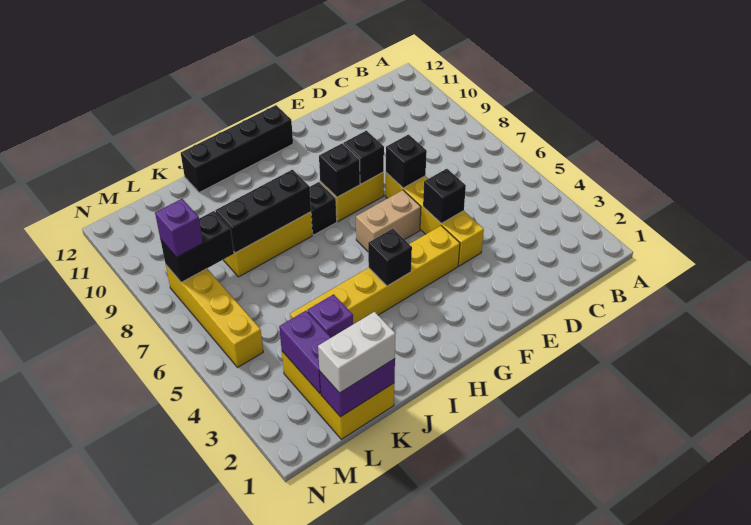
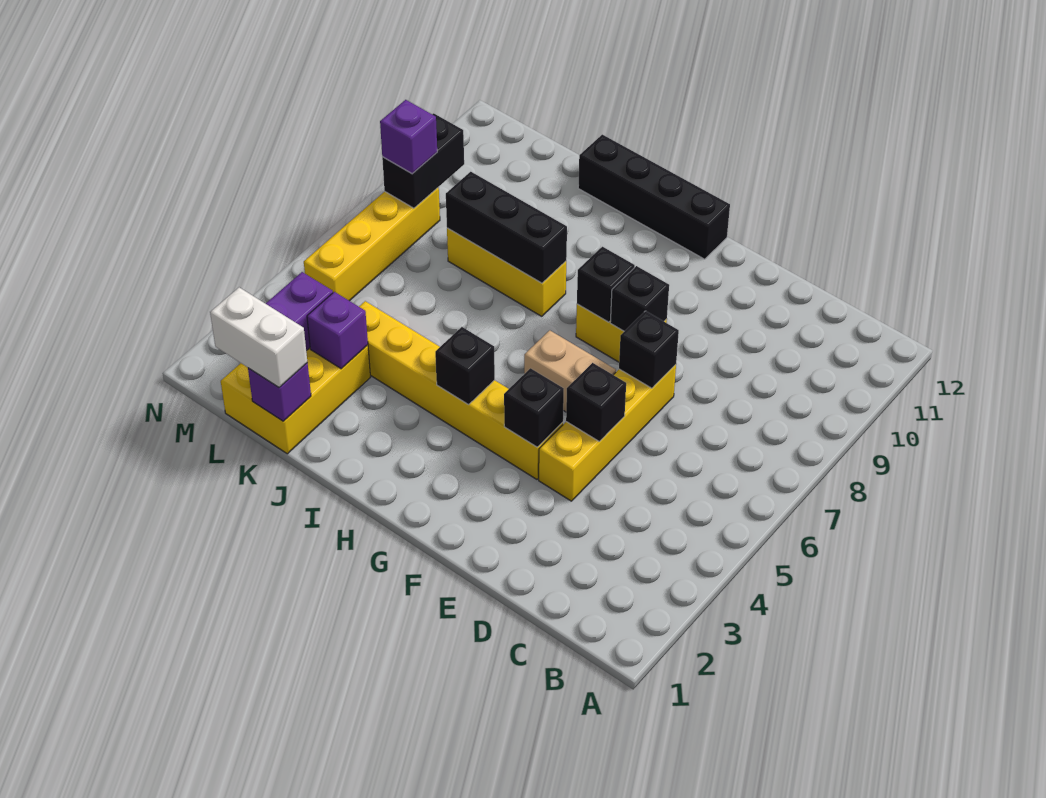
black brick H8 level 1 -> black brick F4 level 2
purple brick K1:L1 level 2 -> purple brick K1 level 2
black brick L8:M8 level 2 -> black brick M8:M9 level 2

